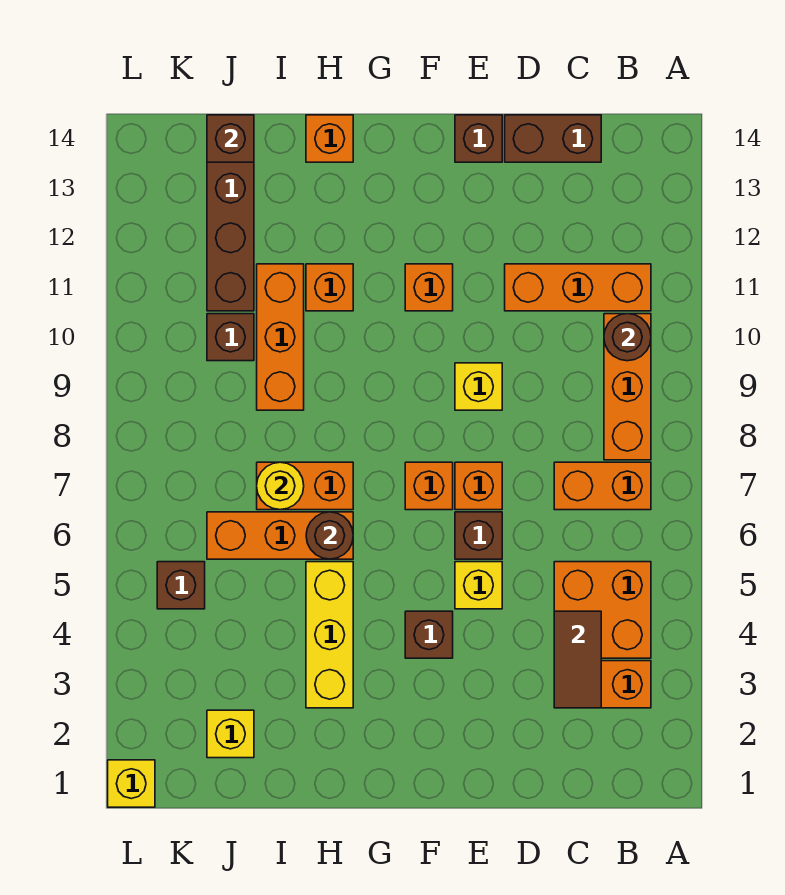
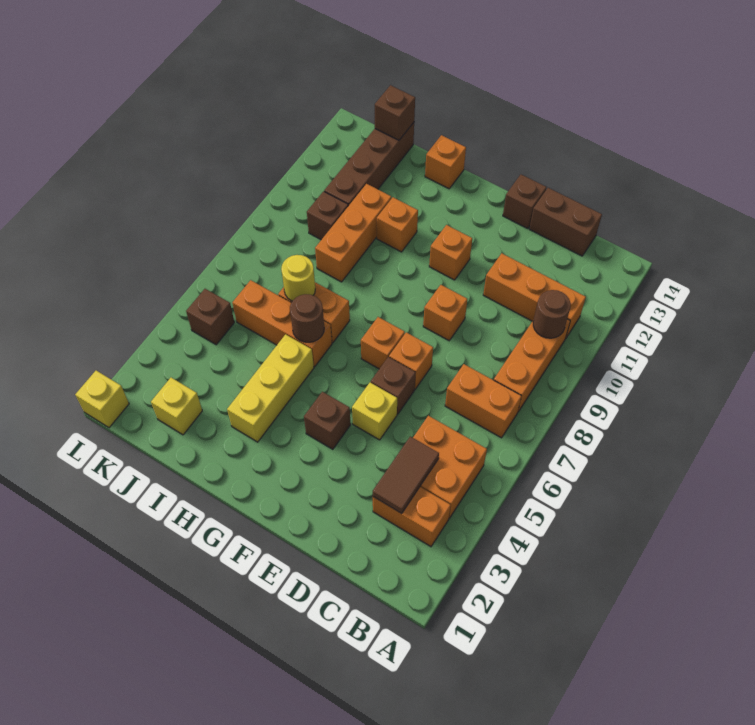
yellow brick E9 level 1 -> orange brick E9 level 1

